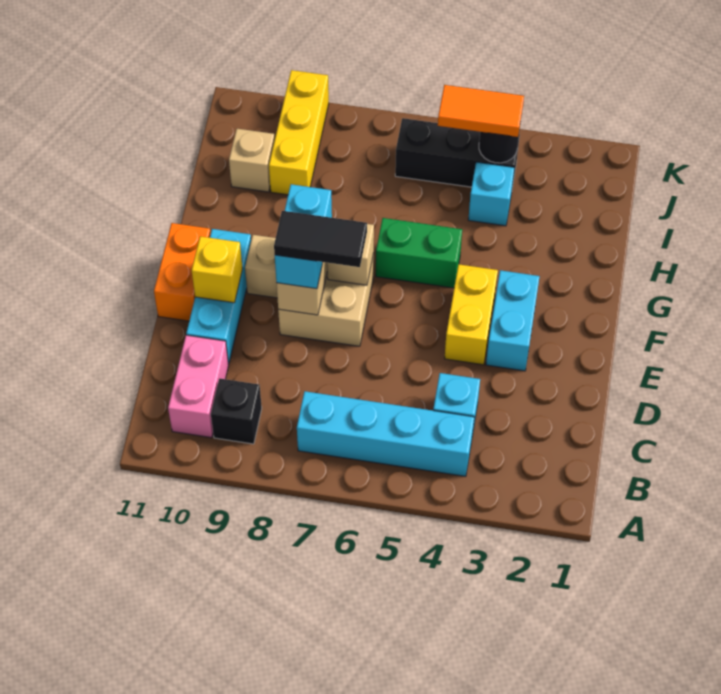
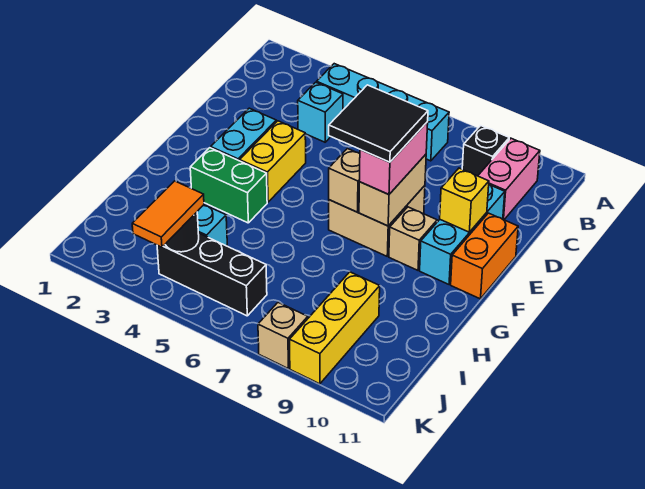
black tile E7:E8 level 4 -> black tile E7:F8 level 4
cyan brick E8:F8 level 3 -> pink brick E8:F8 level 3
green brick G5:G6 level 1 -> green brick G3:G4 level 1
tan brick I10 level 1 -> tan brick K8 level 1
orange tile J4:J5 level 3 -> orange tile J4:K4 level 3

